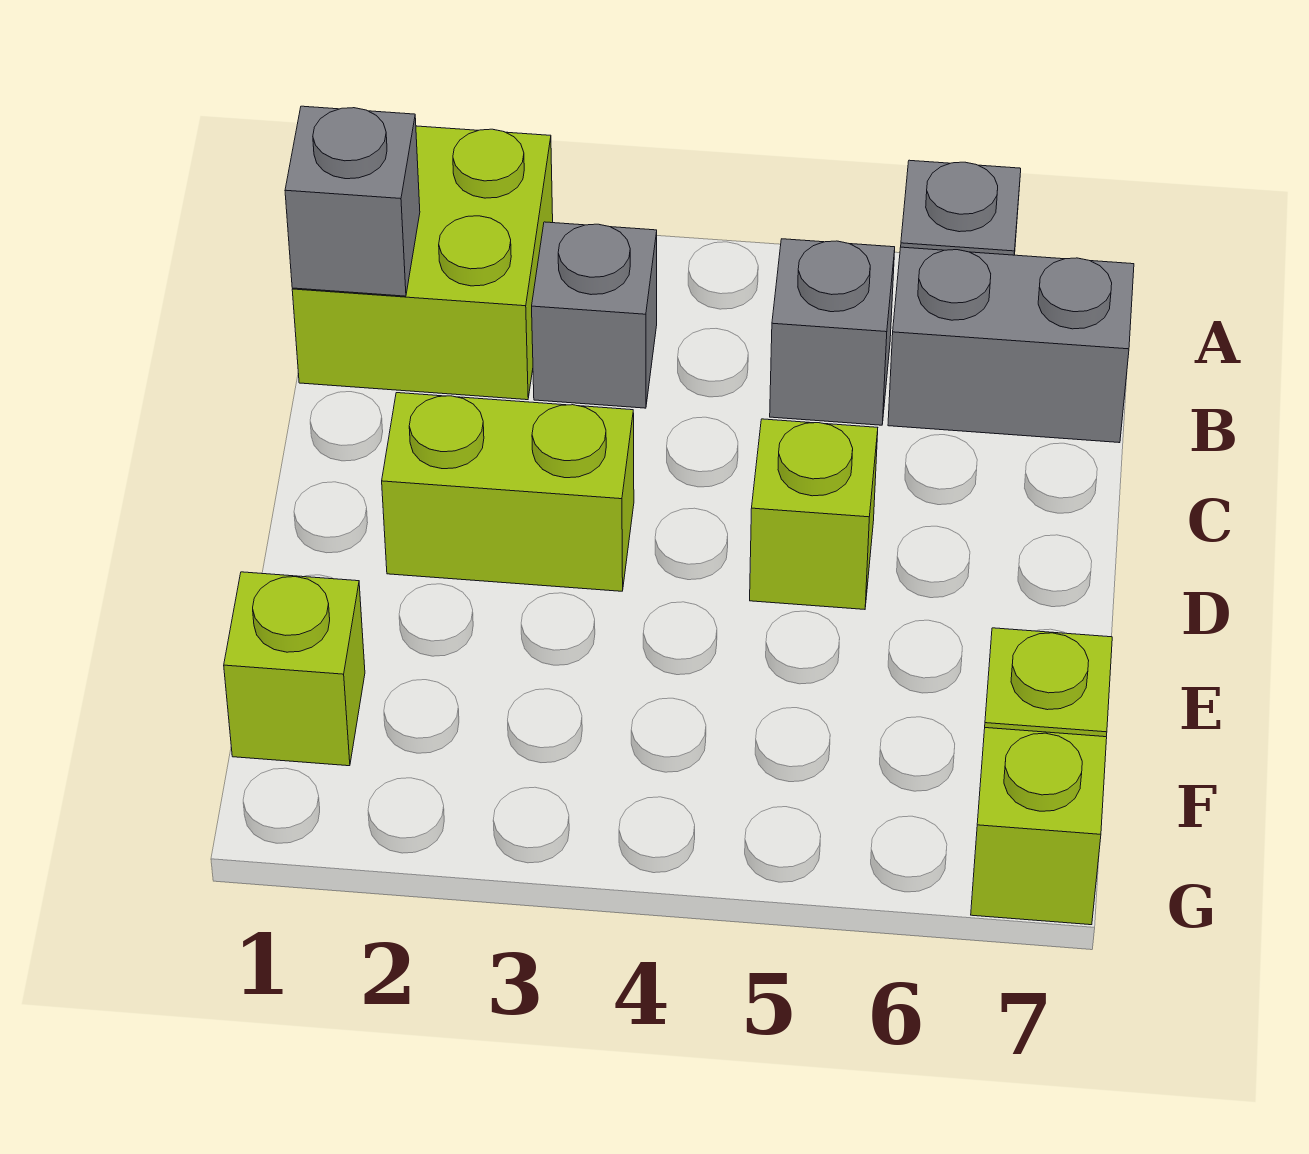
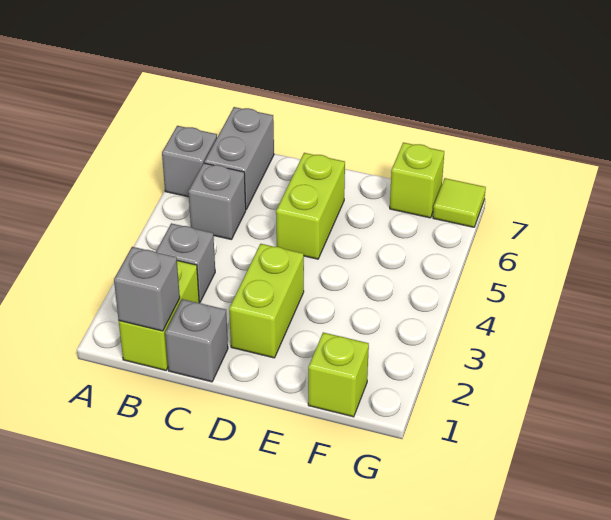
lime brick A1:B2 level 1 -> lime brick B1:B2 level 1
none -> grey brick C1 level 1
lime brick D5 level 1 -> lime brick D5:D6 level 1
lime brick G7 level 1 -> lime tile G7 level 1

